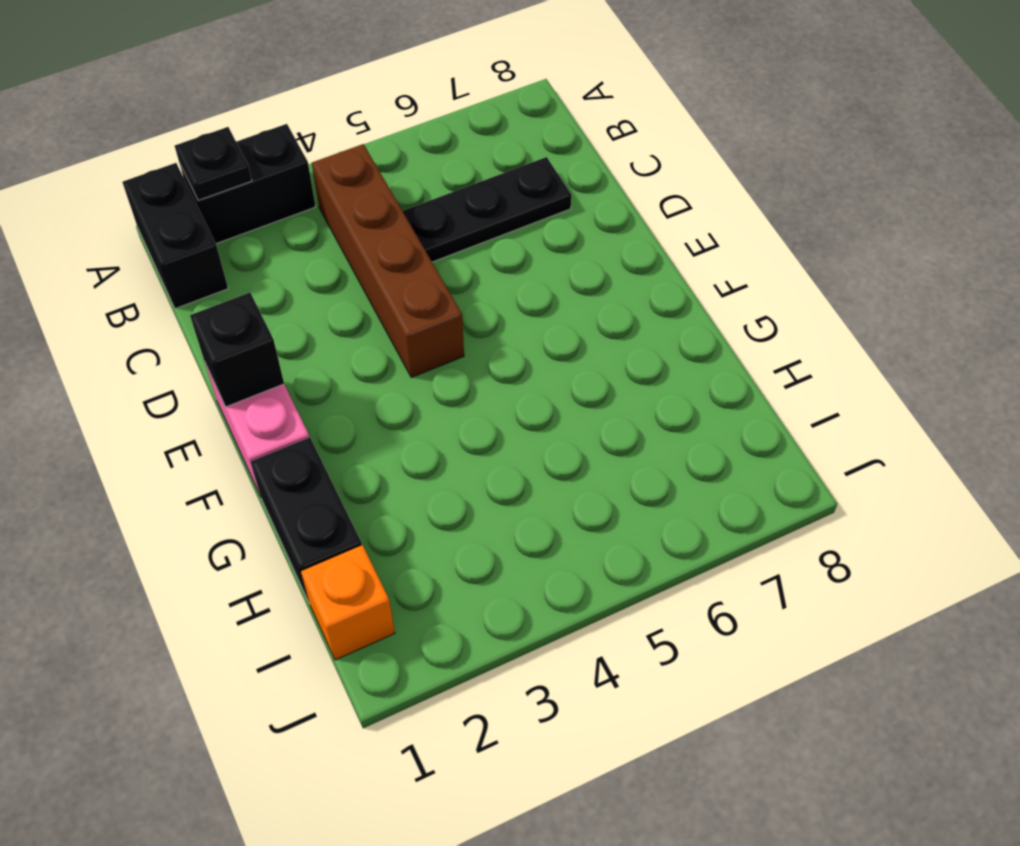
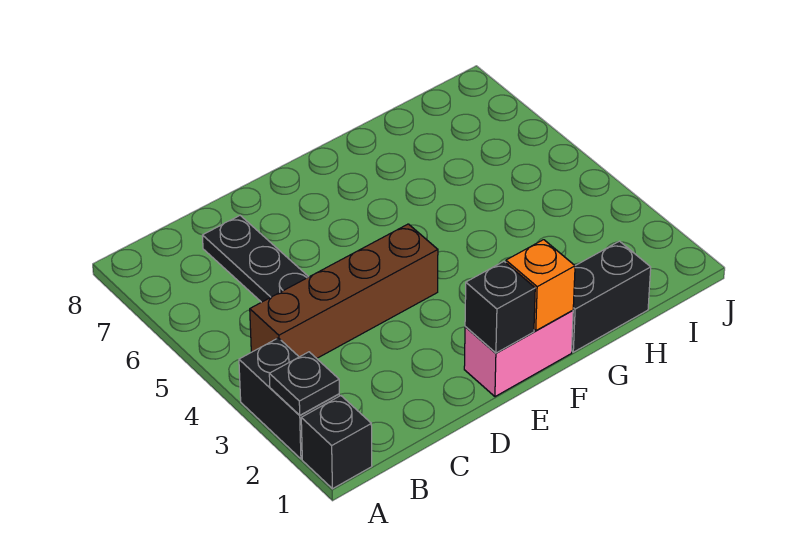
black brick A1:B1 level 1 -> black brick A1 level 1
orange brick I1 level 1 -> orange brick F1 level 2

